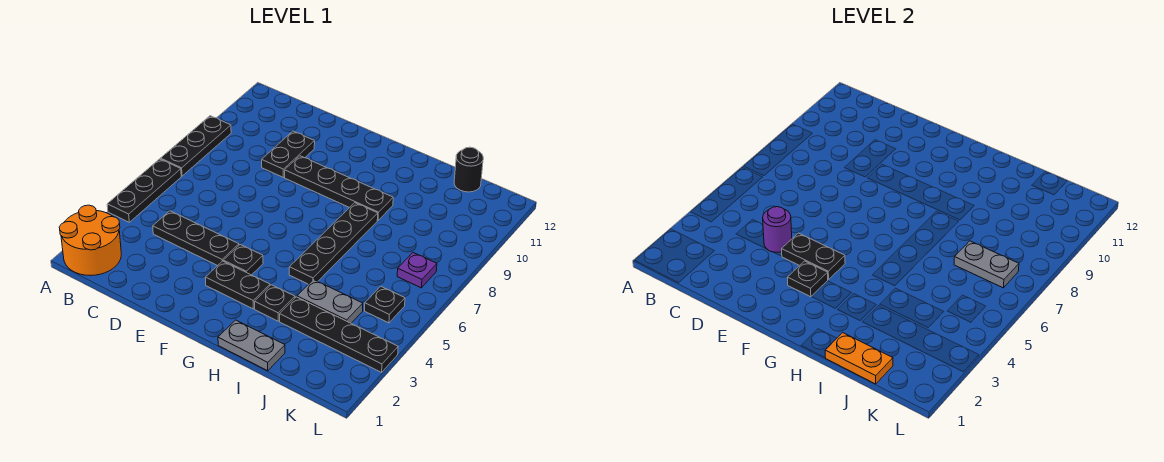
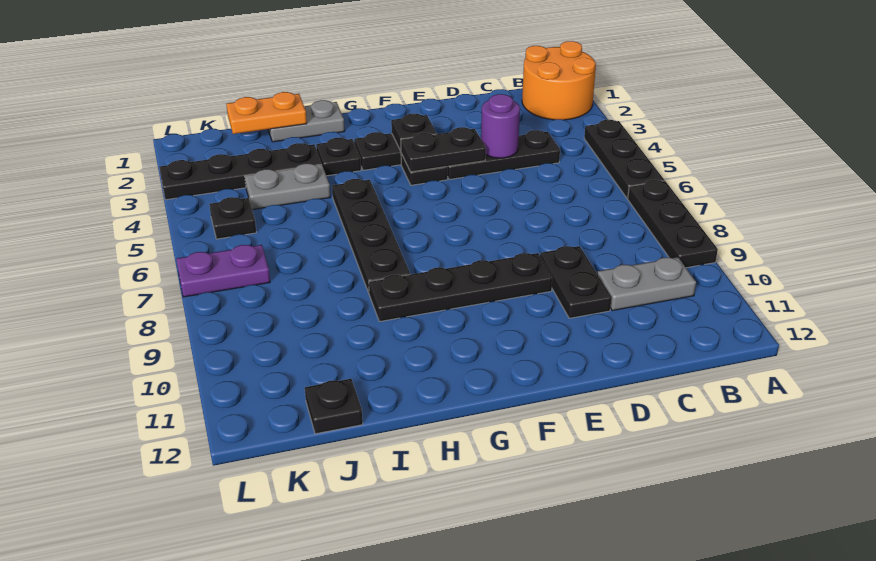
grey plate J7:K7 level 2 -> grey plate B10:C10 level 1
black round brick J12 level 1 -> black plate J12 level 1
purple plate K7 level 1 -> purple plate K7:L7 level 1

